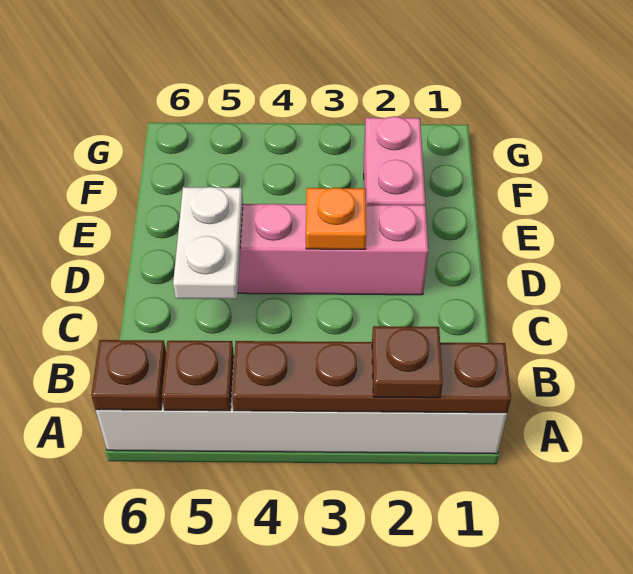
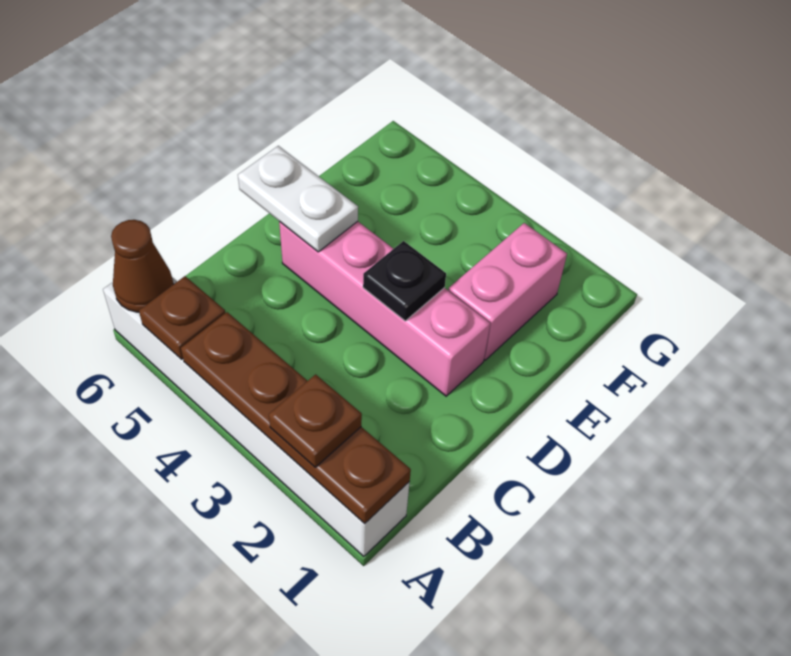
brown plate A6 level 2 -> brown cone A6 level 2
white plate C5:D5 level 2 -> white plate D5:D6 level 2
orange plate D3 level 2 -> black plate D3 level 2

